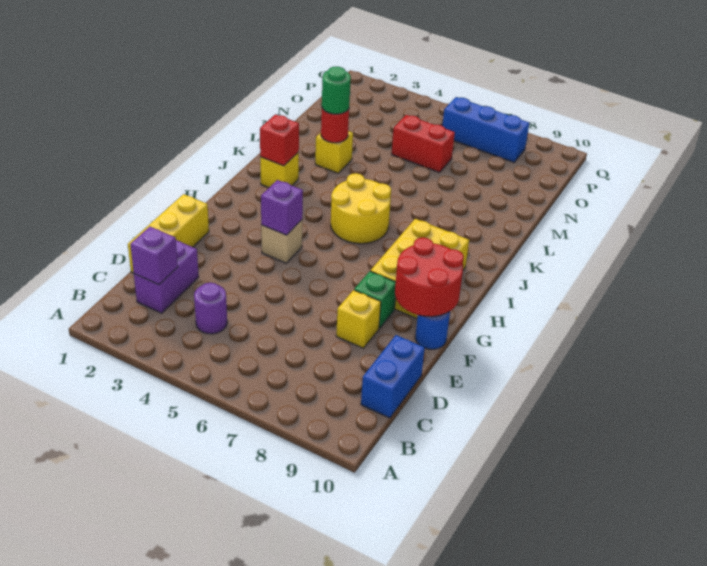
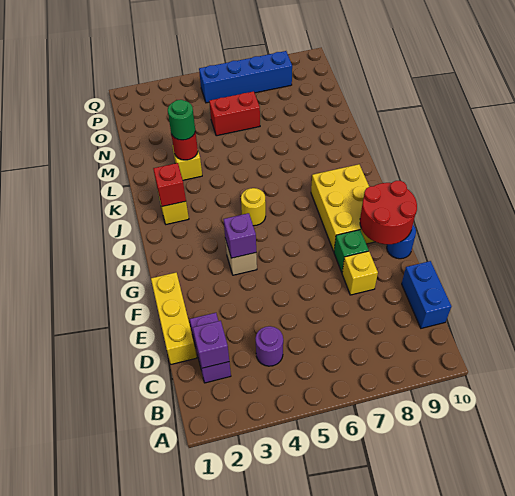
yellow round brick I5:J6 level 1 -> yellow round brick I5 level 1
blue brick P6:P8 level 1 -> blue brick P5:P8 level 1

